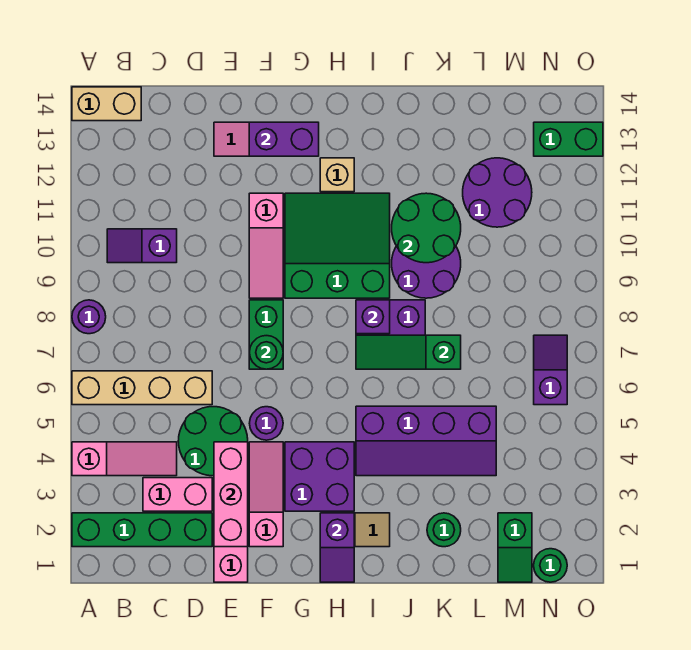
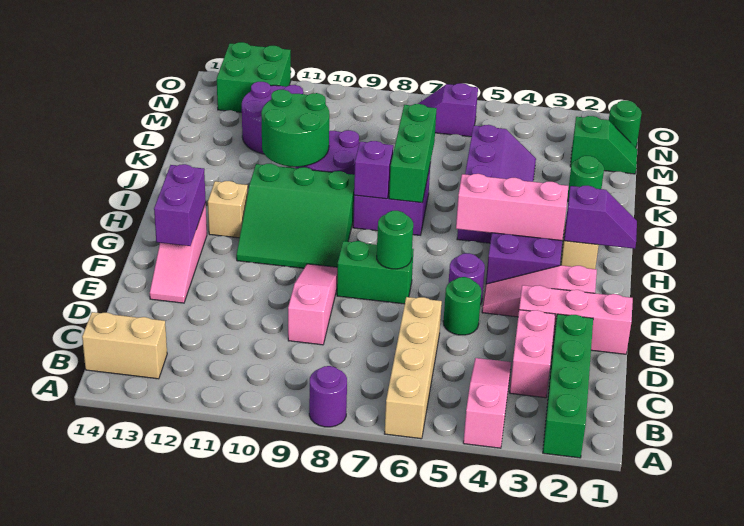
tan brick A14:B14 level 1 -> tan brick B13:B14 level 1
purple slope B10:C10 level 1 top C -> none
green round brick D4:E5 level 1 -> green round brick E5 level 1
pink brick E2:E4 level 2 -> pink brick H3:H5 level 2
pink slope F9:F11 level 1 top 11 -> pink slope D9:F9 level 1 top D
green slope G9:I11 level 1 top 9 -> green slope G9:I11 level 1 top I
green slope I7:K7 level 2 top K -> green brick I7:K7 level 2
green brick N13:O13 level 1 -> green brick N12:O13 level 1

